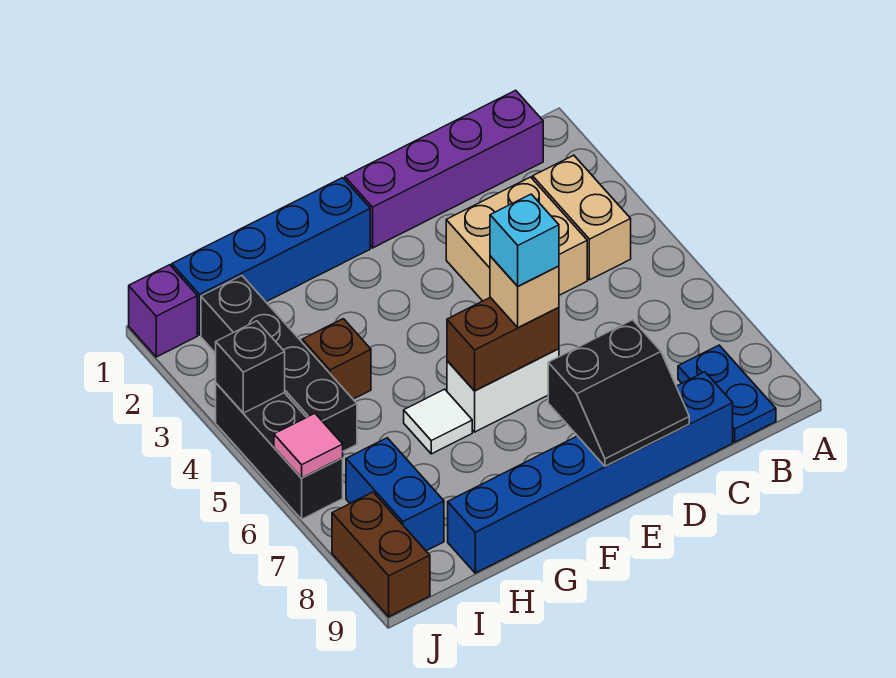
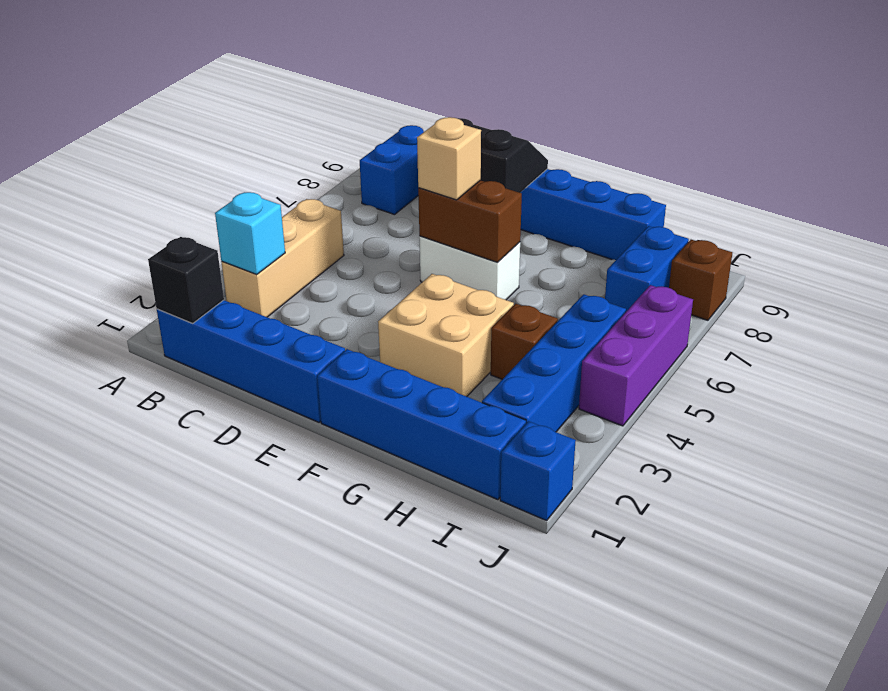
purple brick B1:E1 level 1 -> blue brick B1:E1 level 1
tan brick B3:B4 level 1 -> tan brick B3:B5 level 1
blue plate B8:B9 level 1 -> blue brick B8:B9 level 1
tan brick C3:D4 level 1 -> tan brick F3:G4 level 1
cyan brick E6 level 4 -> cyan brick B3 level 2
white tile G6 level 1 -> none
black brick I2:I5 level 1 -> blue brick I2:I5 level 1
purple brick J1 level 1 -> blue brick J1 level 1
black brick J4:J6 level 1 -> purple brick J4:J6 level 1
black brick J4 level 2 -> black brick B1 level 2
pink tile J6 level 2 -> none
brown brick J8:J9 level 1 -> brown brick J8 level 1

